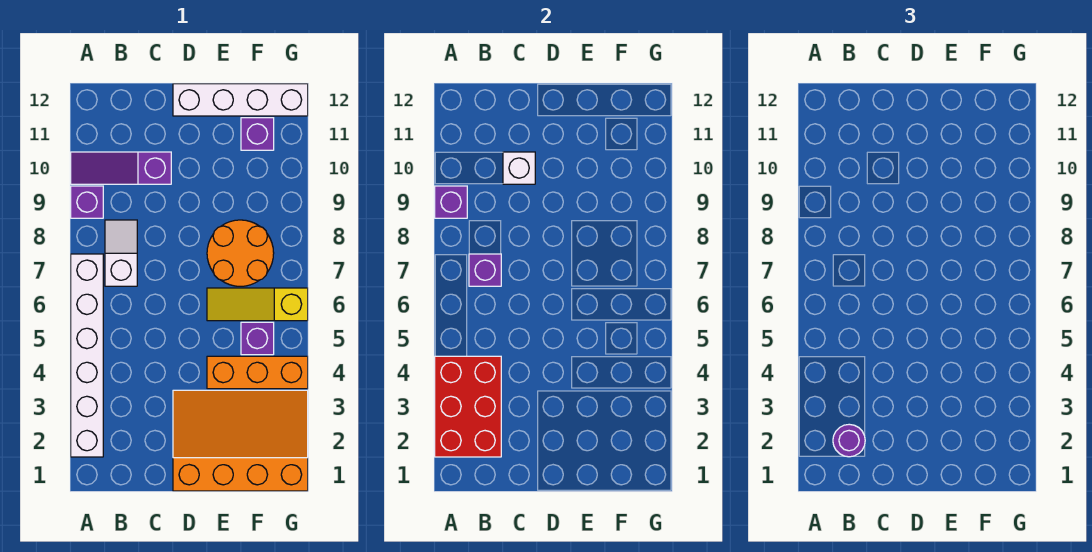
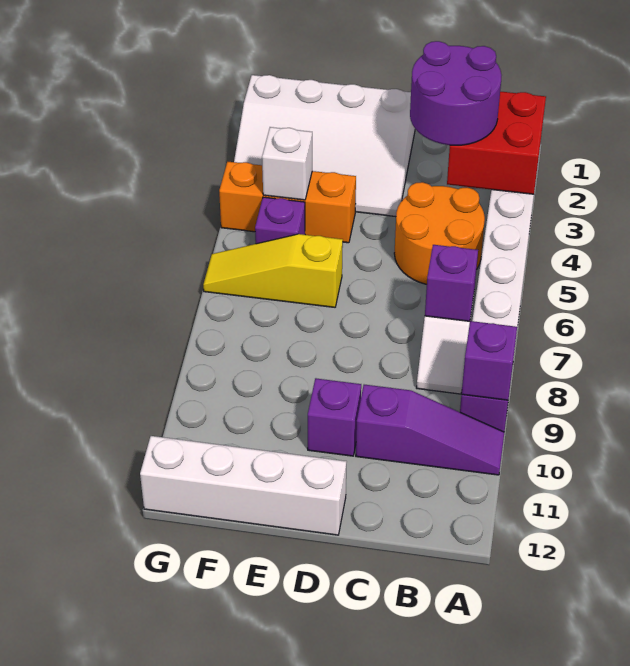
red brick A2:B4 level 2 -> red brick A2:B3 level 2
purple round brick B2 level 3 -> purple round brick B2:C3 level 3
white brick C10 level 2 -> white brick F4 level 2
orange slope D1:G3 level 1 top 1 -> white slope D1:G3 level 1 top 1
yellow slope E6:G6 level 1 top G -> yellow slope E6:G6 level 1 top E
orange round brick E7:F8 level 1 -> orange round brick B4:C5 level 1
purple brick F11 level 1 -> purple brick D10 level 1

